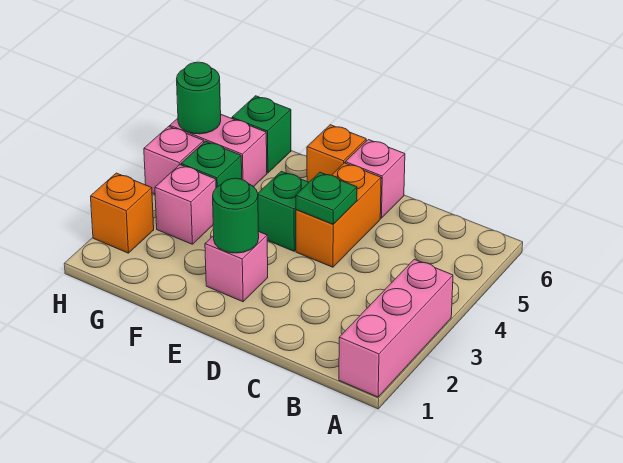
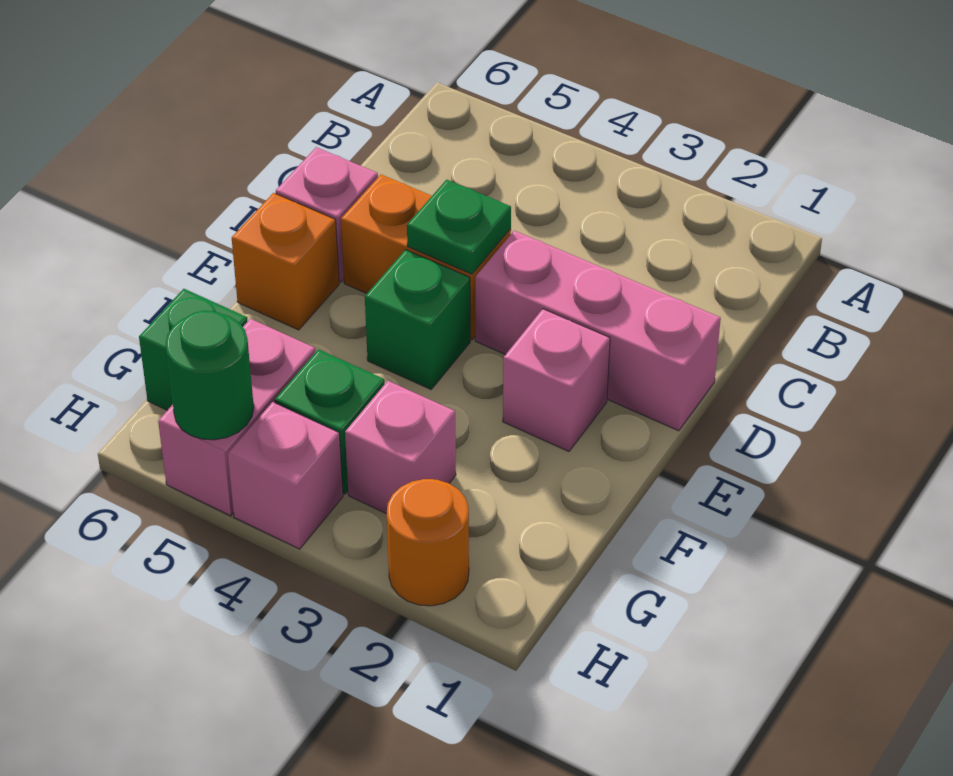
pink brick A1:A3 level 1 -> pink brick D1:D3 level 1
green round brick E2 level 2 -> none
orange brick H2 level 1 -> orange round brick H2 level 1

